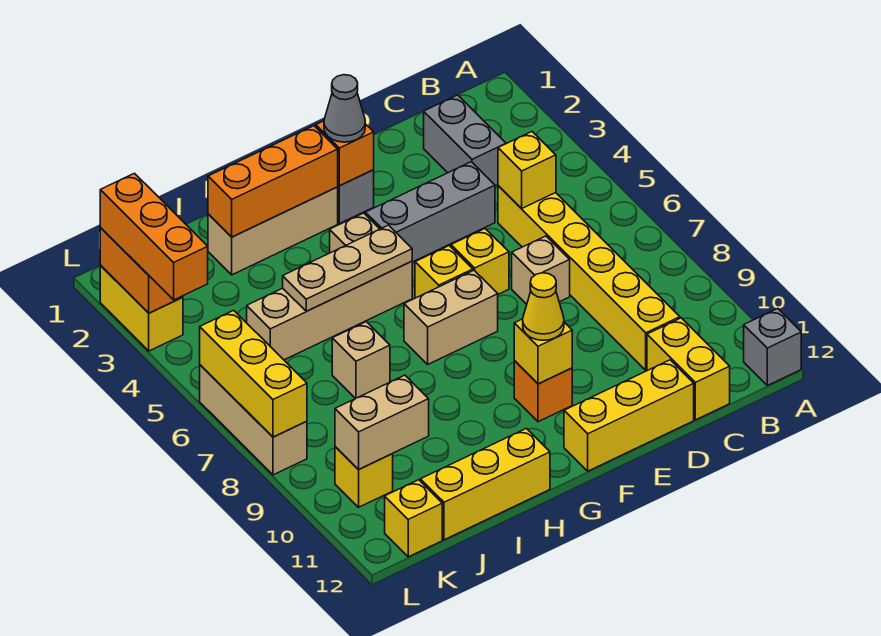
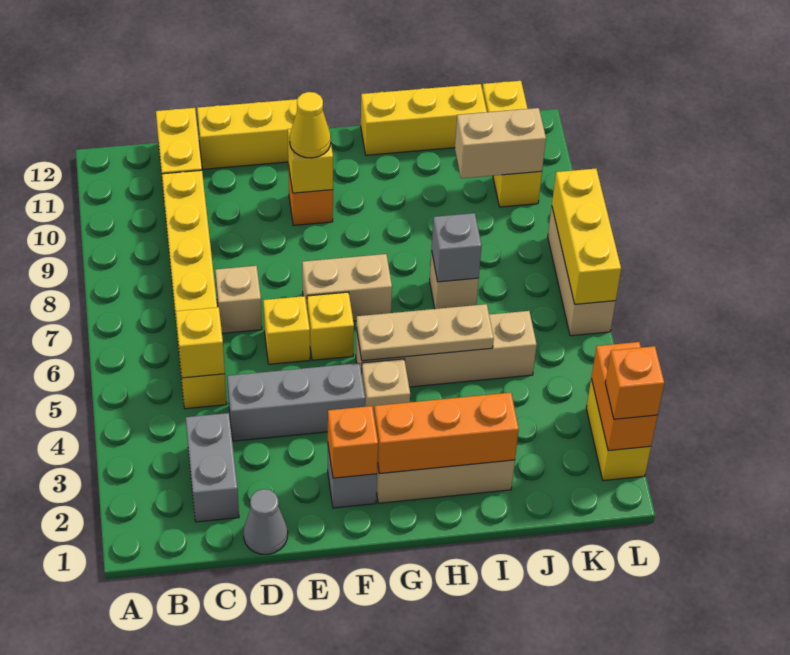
grey brick A12 level 1 -> grey brick I7 level 2
grey cone F2 level 3 -> grey cone D1 level 1
orange brick L2:L4 level 3 -> orange brick L2 level 3

